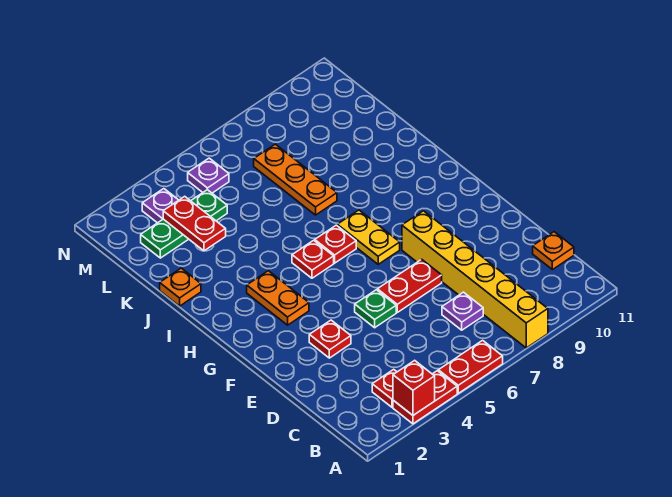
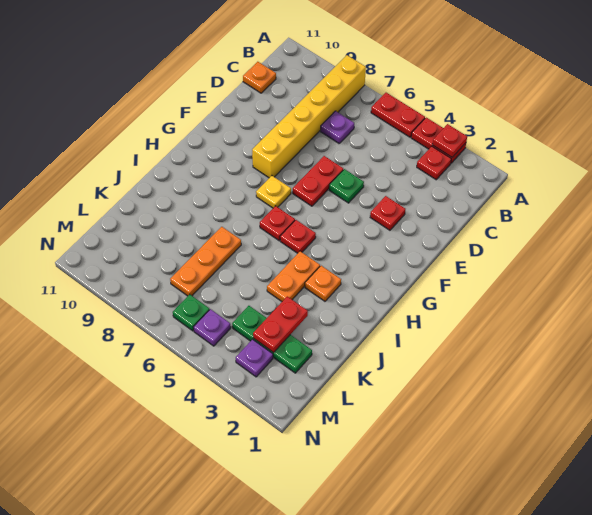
red brick A3 level 2 -> red plate A3 level 2
red plate E6:E7 level 1 -> red plate E6:F6 level 1
orange plate G3:H3 level 1 -> orange plate I4:J4 level 1
yellow plate G7:H7 level 1 -> yellow plate G7 level 1
orange plate J1 level 1 -> orange plate I3 level 1
none -> green plate M6 level 1

